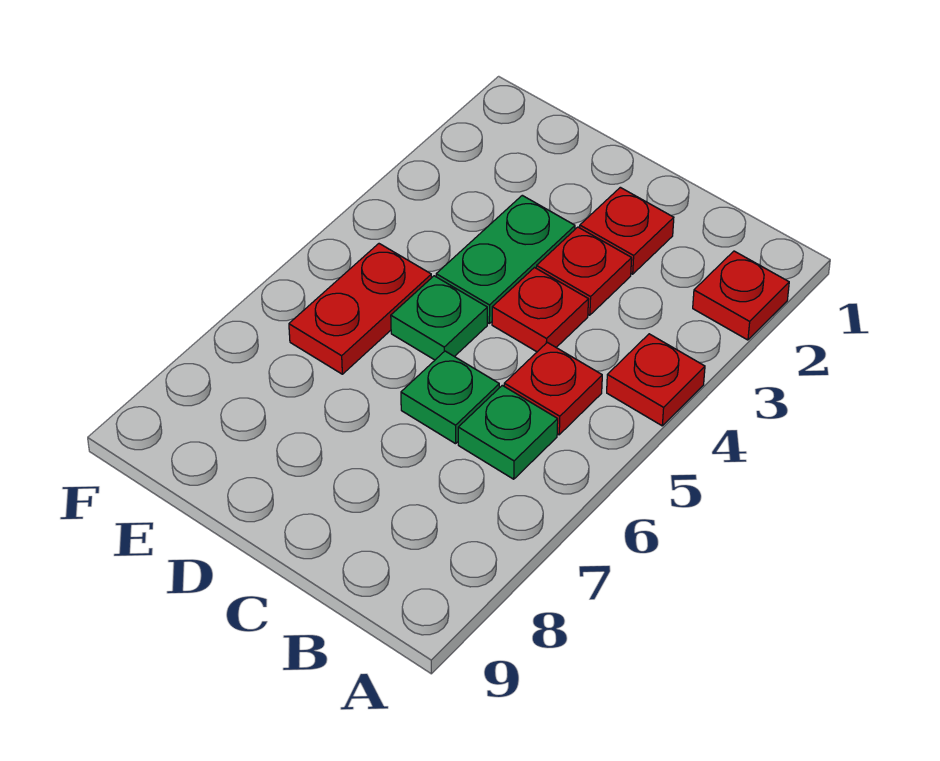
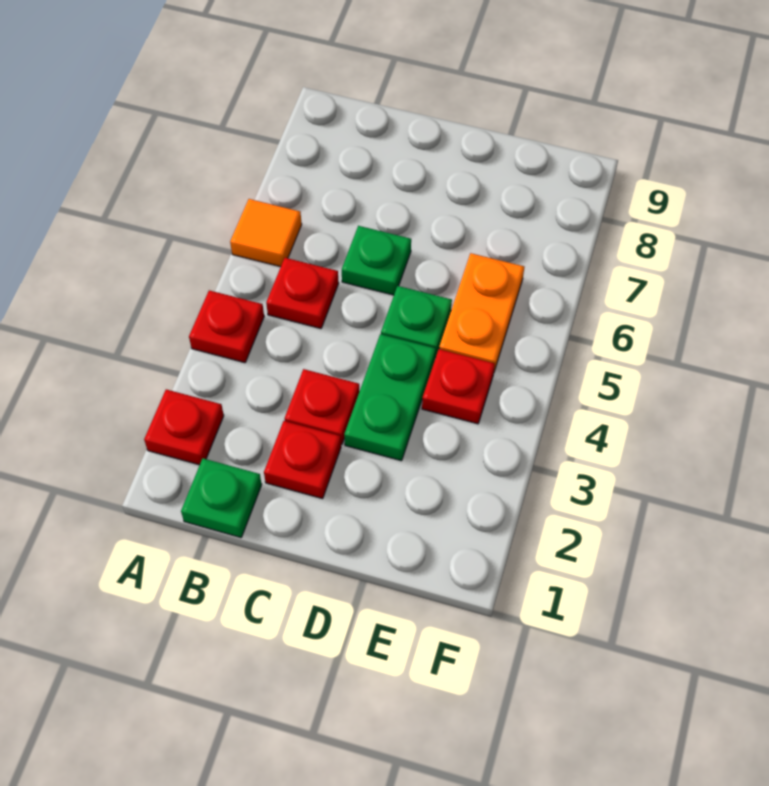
none -> orange tile A6 level 1
green plate B6 level 1 -> green plate B1 level 1
red plate C4 level 1 -> red plate E4 level 1
red plate E5:E6 level 1 -> orange plate E5:E6 level 1

